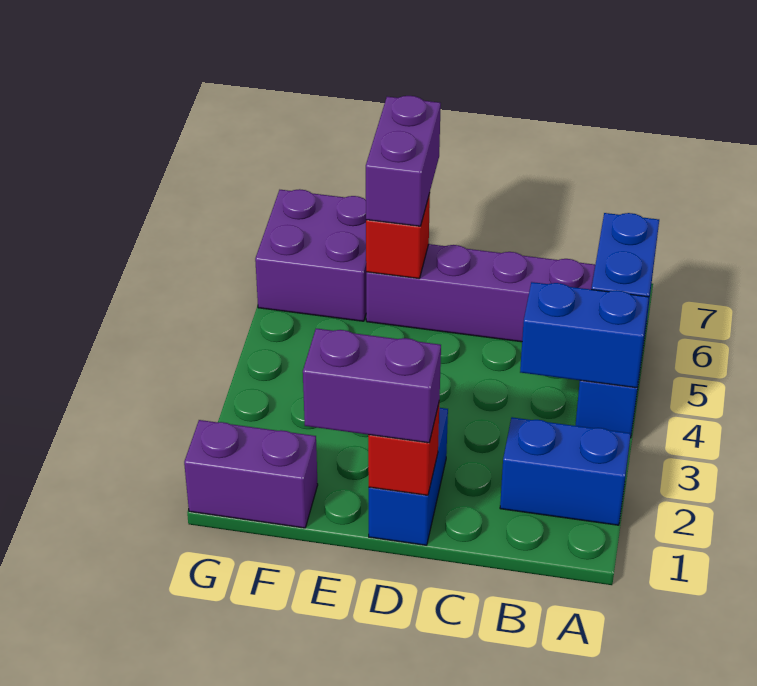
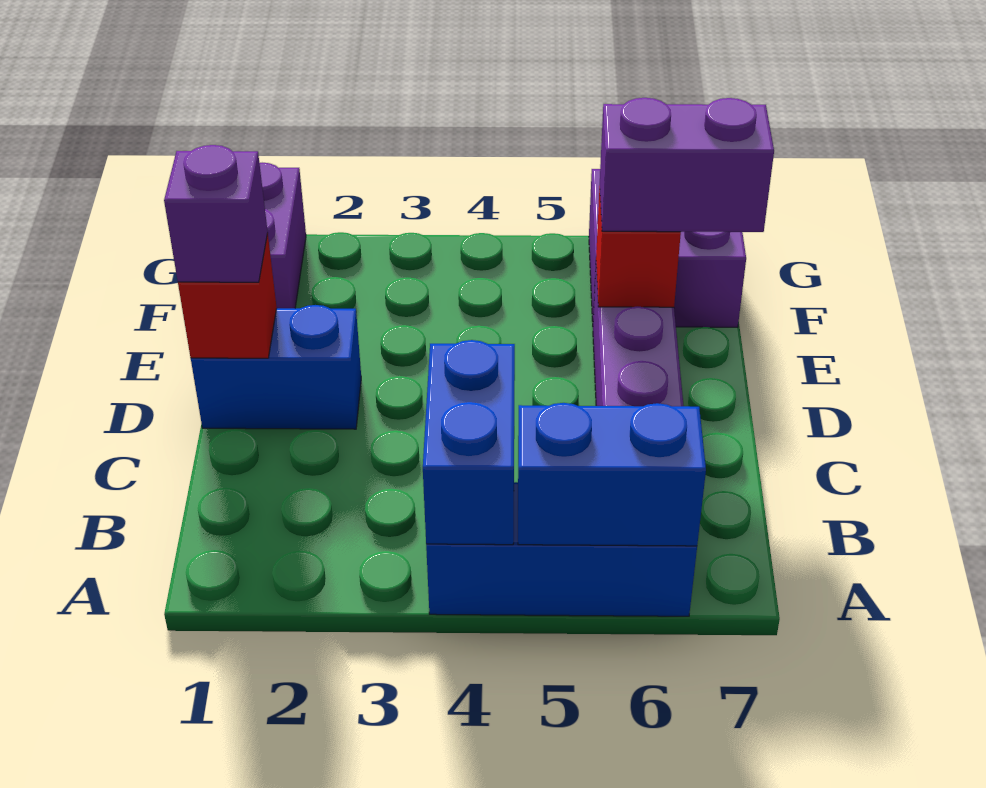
blue brick A2:B2 level 1 -> none
purple brick D1:E1 level 3 -> purple brick D1 level 3

